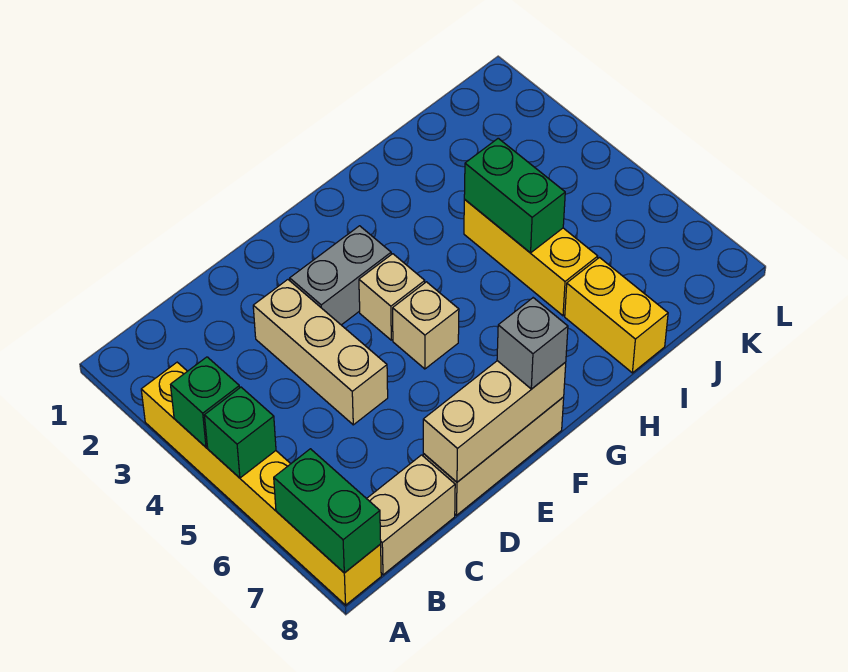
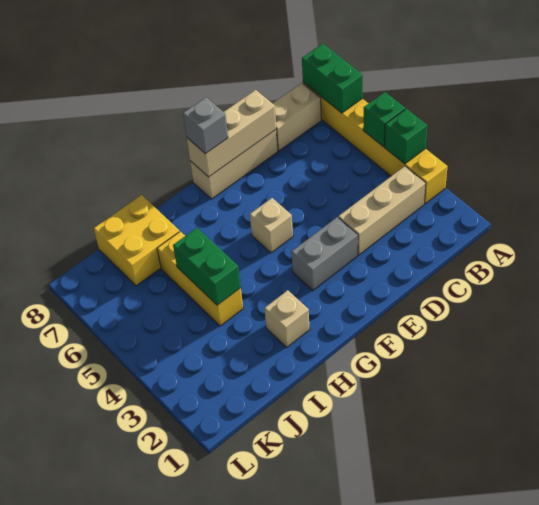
tan brick D3:D5 level 1 -> tan brick B3:D3 level 1
tan brick F4 level 1 -> tan brick H2 level 1
yellow brick I7:I8 level 1 -> yellow brick I7:J8 level 1

